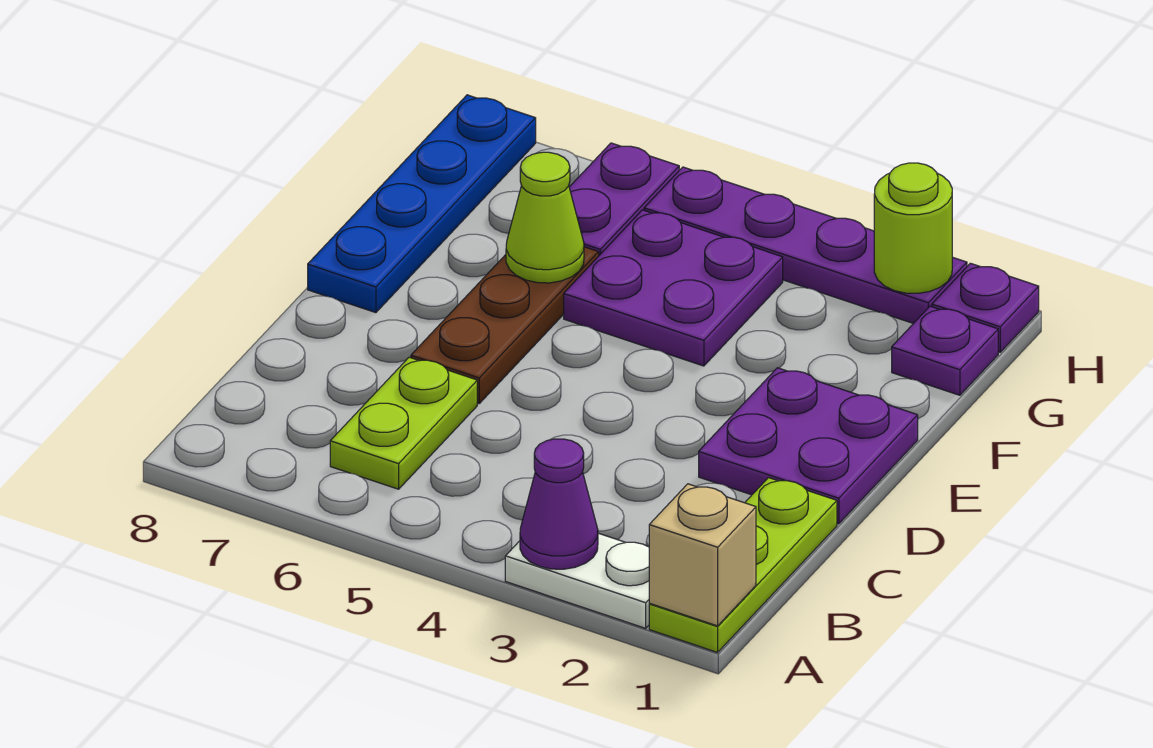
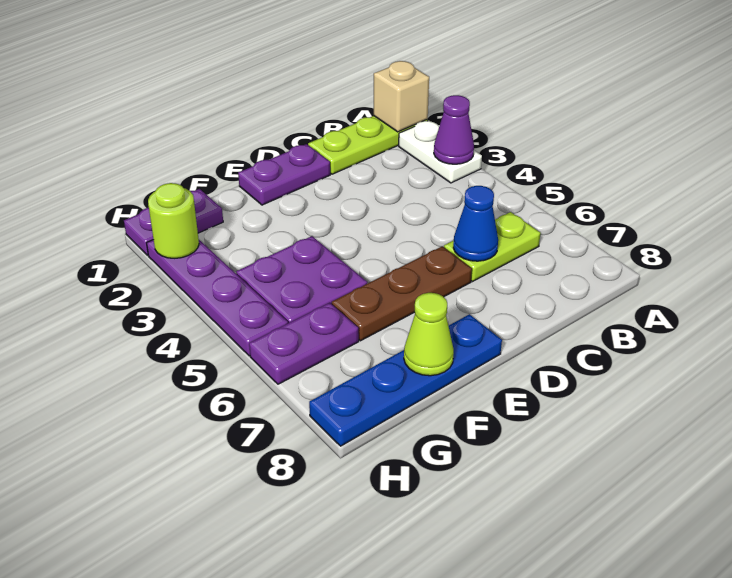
none -> blue cone C6 level 2
purple plate D1:E2 level 1 -> purple plate D1:E1 level 1
lime cone F6 level 2 -> lime cone F8 level 2

